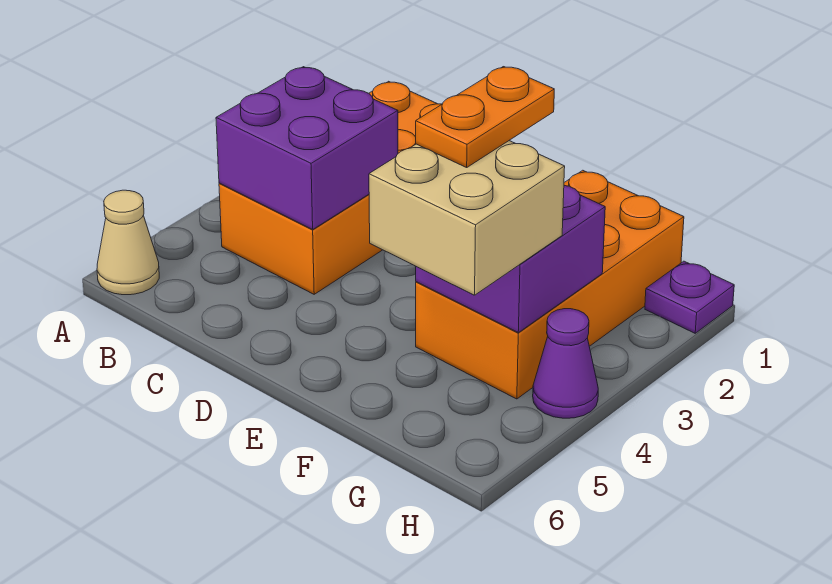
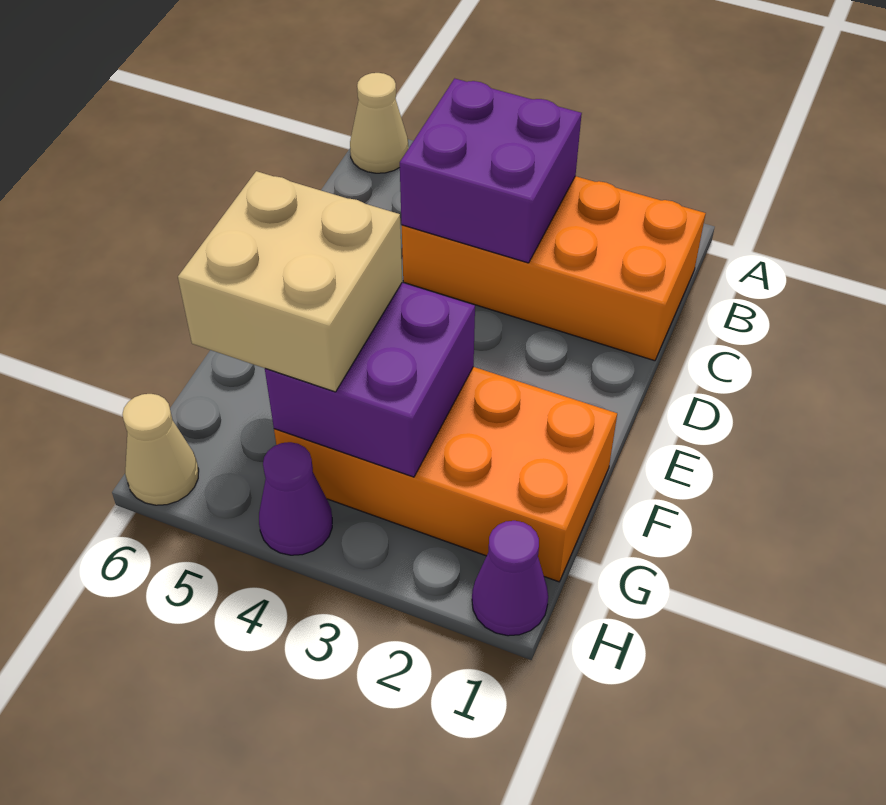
orange plate F3:F4 level 4 -> none
purple plate H1 level 1 -> purple cone H1 level 1
none -> tan cone H6 level 1

